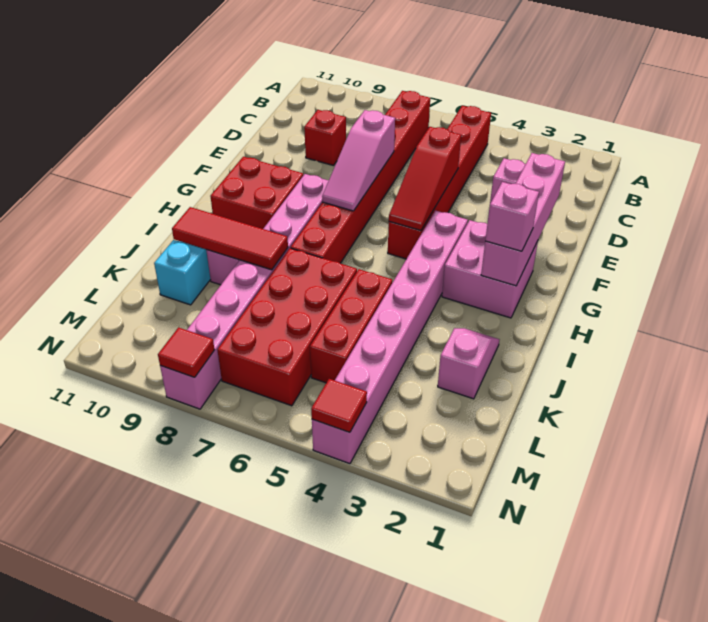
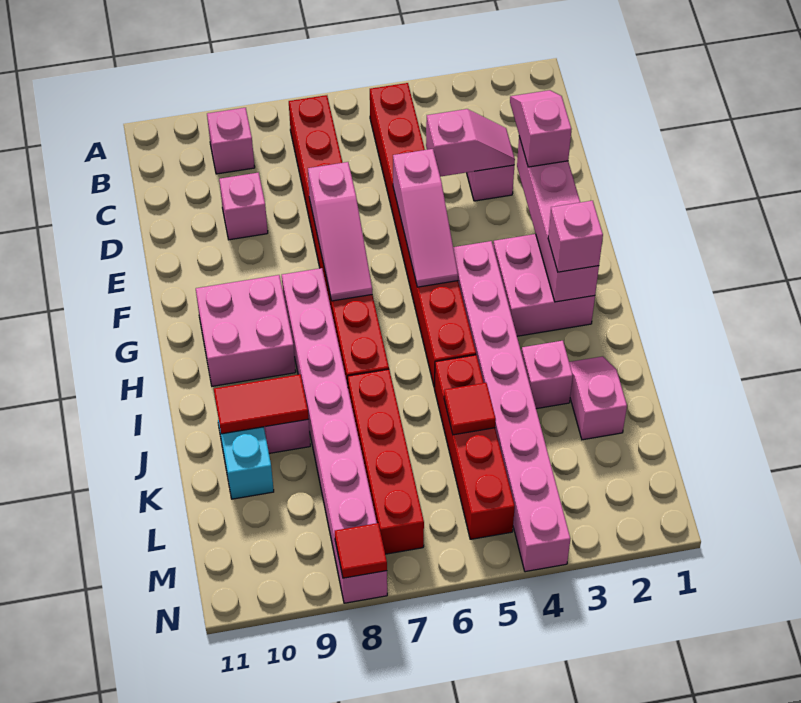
red brick B5:G5 level 1 -> red brick B5:I5 level 1
none -> pink brick B9 level 1
none -> pink slope D2:E2 level 3 top E
none -> pink slope D3:D4 level 2 top 4
red brick D9 level 1 -> pink brick D9 level 1
red slope E5:G5 level 2 top E -> pink slope E5:G5 level 2 top E
red brick G9:H10 level 1 -> pink brick G9:H10 level 1
none -> pink brick J3 level 1
red brick J5:L5 level 1 -> red brick J5:M5 level 1
red brick J6:M7 level 1 -> red brick J7:M7 level 1
red tile J8:J10 level 2 -> red tile J9:J10 level 2
red tile N4 level 2 -> red tile K5 level 2

